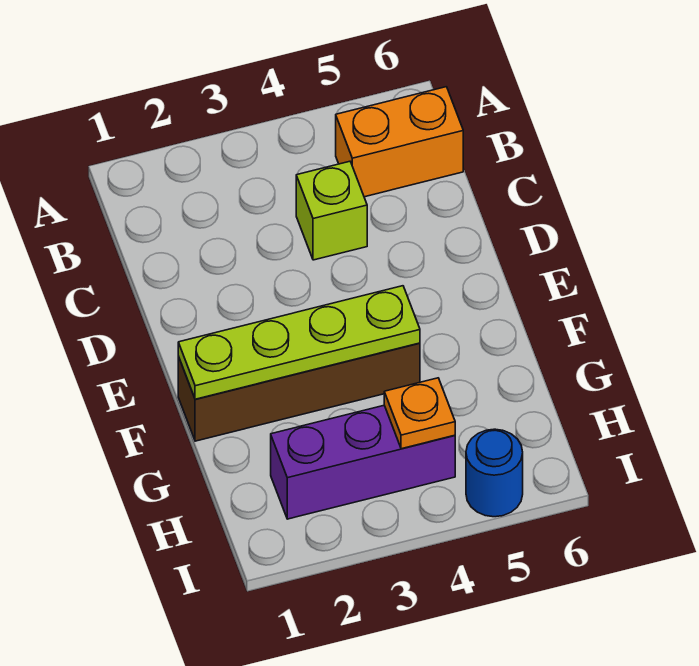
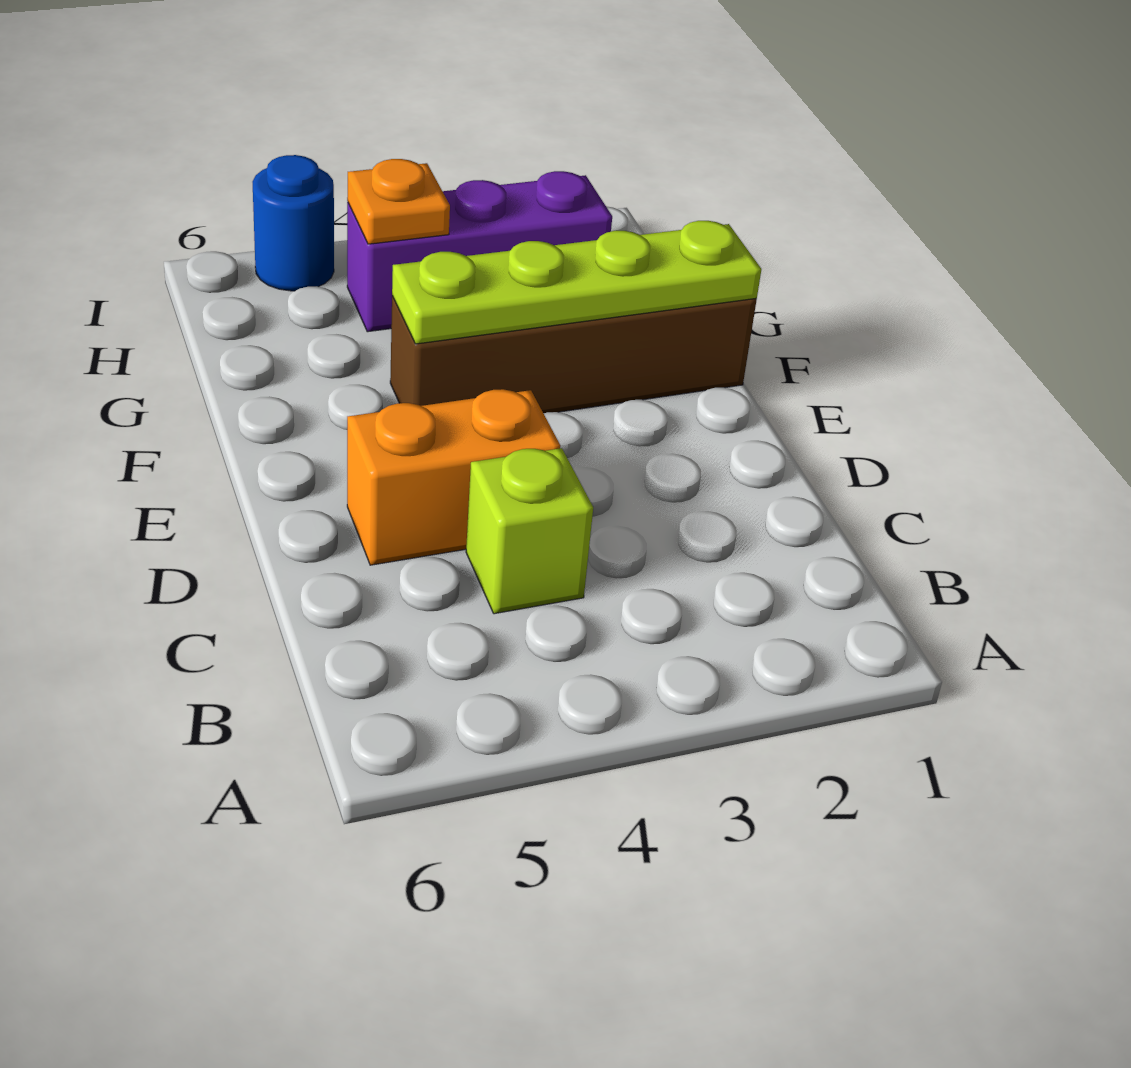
orange brick B5:B6 level 1 -> orange brick D4:D5 level 1

